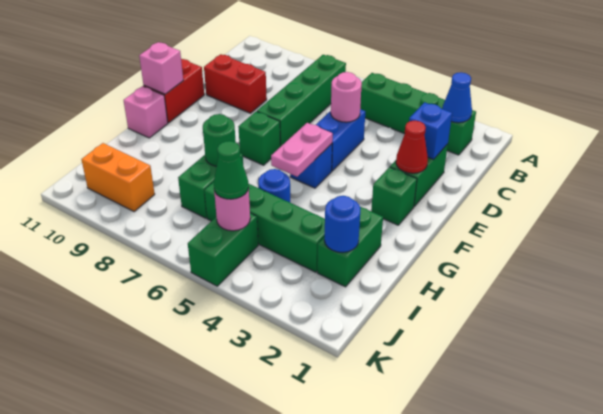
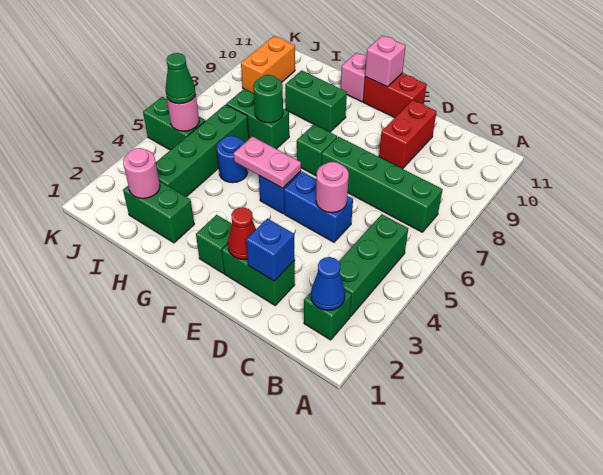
none -> green brick G9:H9 level 1
blue round brick I2 level 2 -> pink round brick I2 level 2

